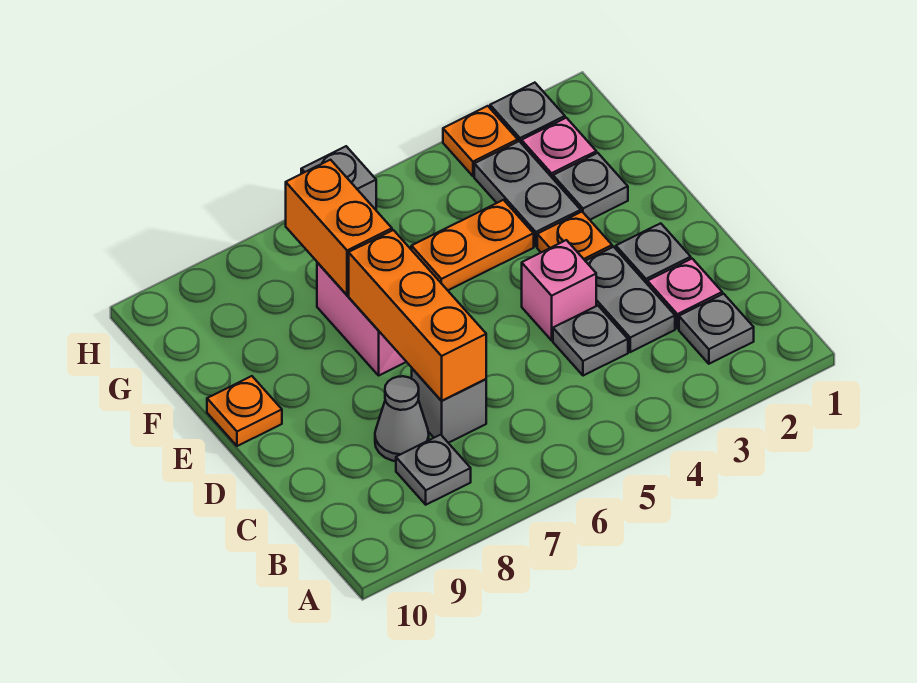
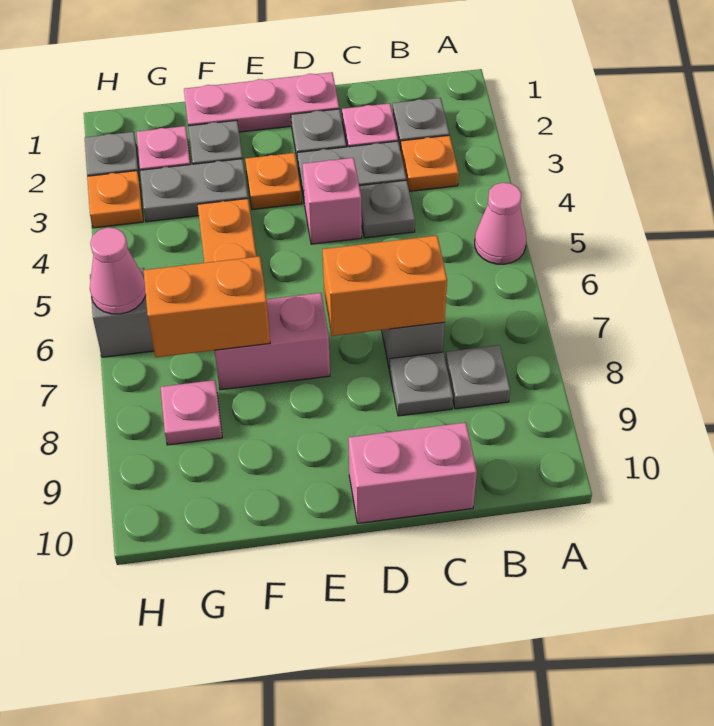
none -> pink cone A5 level 1
orange brick C7:E7 level 2 -> orange brick C7:D7 level 2
grey cone C8 level 1 -> grey plate C8 level 1
none -> pink brick C10:D10 level 1
none -> pink plate D1:F1 level 1
orange plate E10 level 1 -> orange plate B3 level 1
none -> pink plate G8 level 1
none -> pink cone H6 level 2

